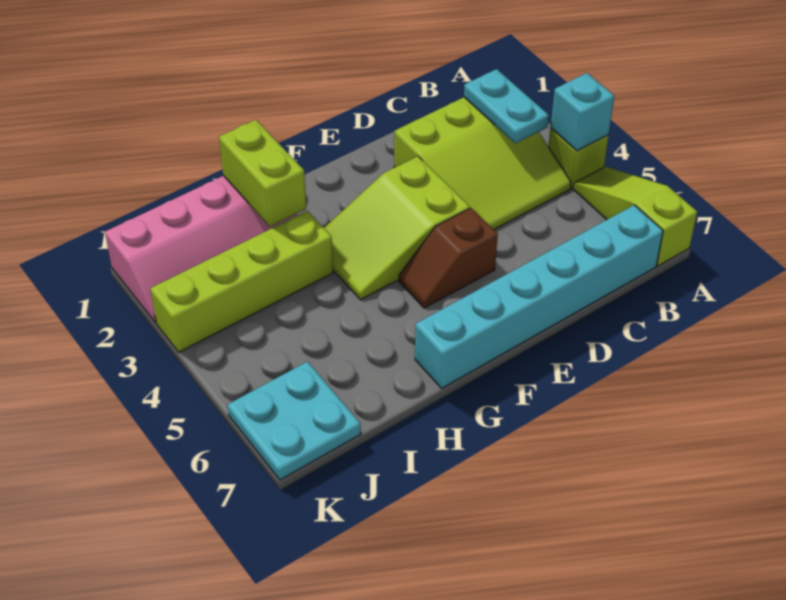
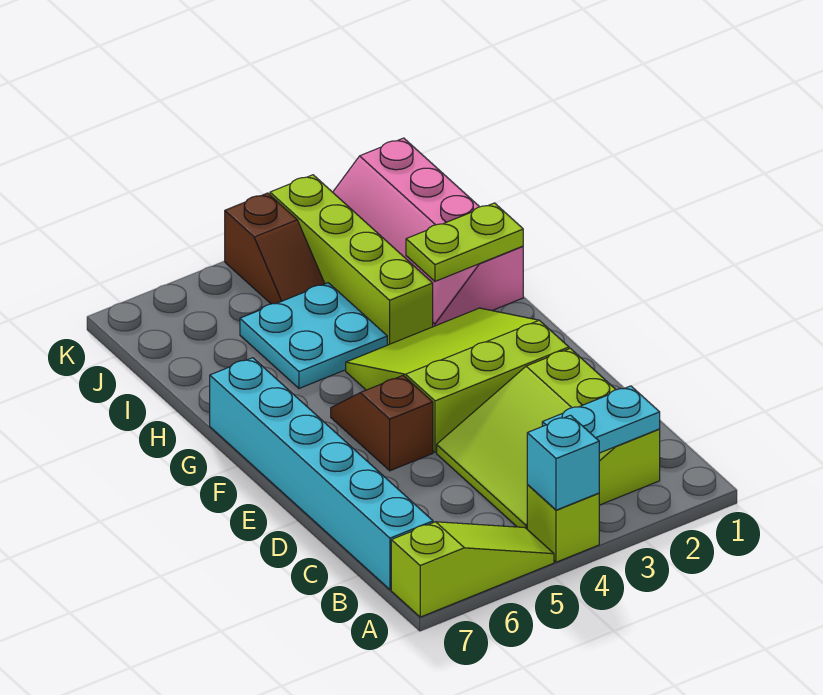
lime slope E3:G4 level 1 top E -> lime slope E2:G4 level 1 top E
lime brick H1:H2 level 2 -> lime plate H1:H2 level 2
none -> brown slope J4:K4 level 1 top K
cyan plate J6:K7 level 1 -> cyan plate H4:I5 level 1

